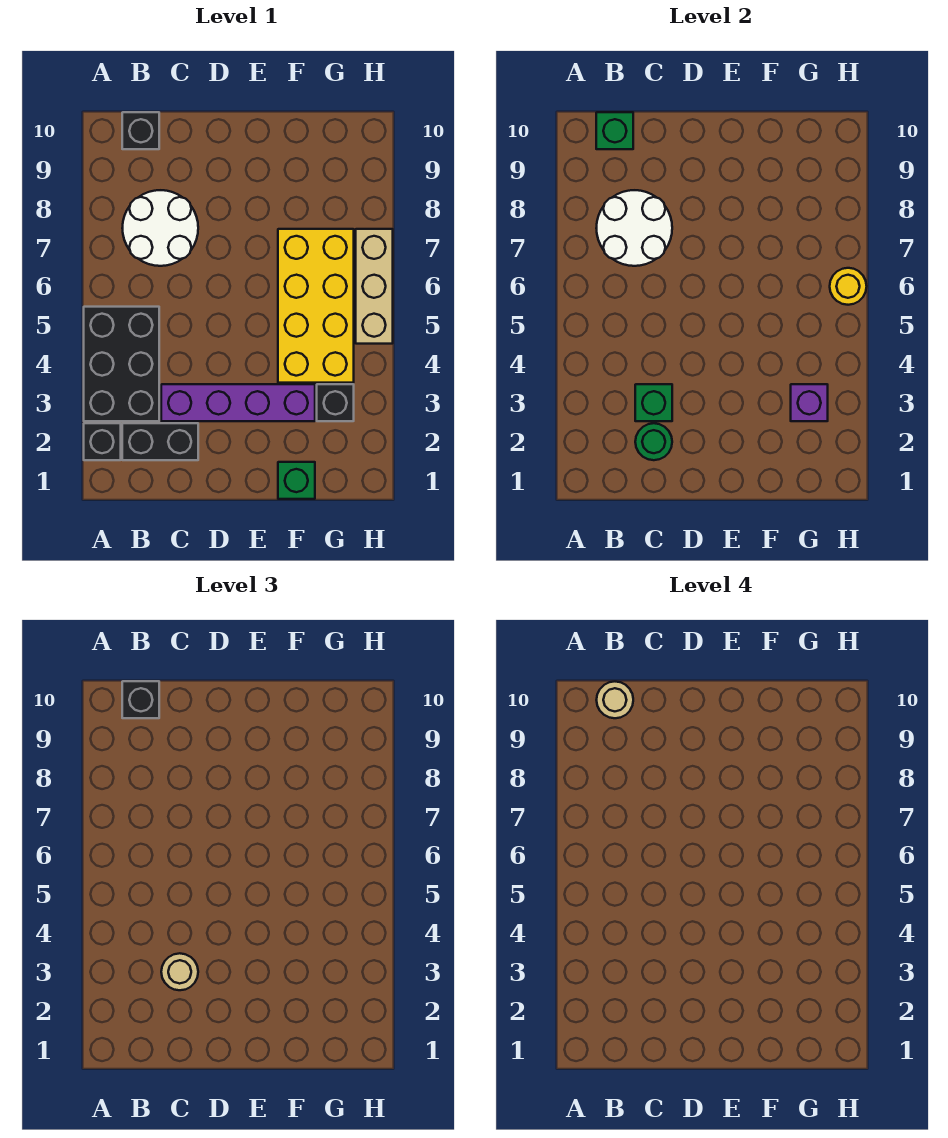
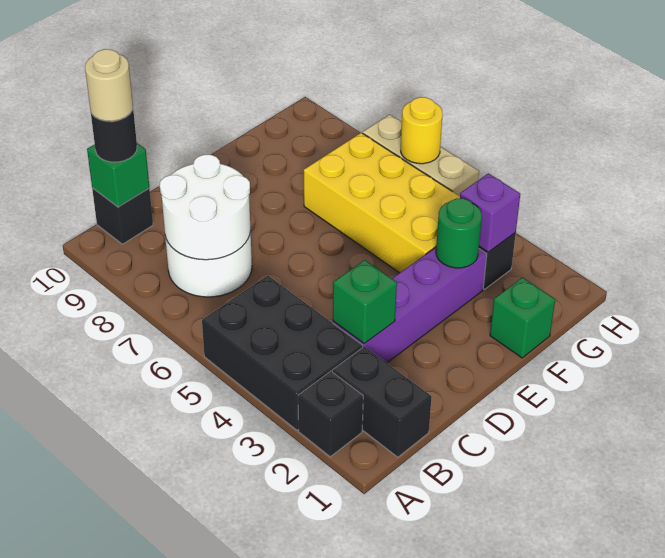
black brick B2:C2 level 1 -> black brick B1:B2 level 1
black brick B10 level 3 -> black round brick B10 level 3
green round brick C2 level 2 -> green round brick F3 level 2
tan round brick C3 level 3 -> none

